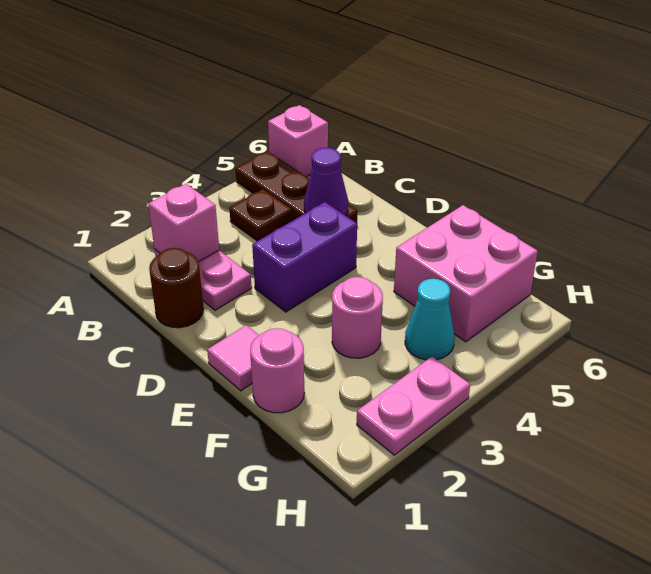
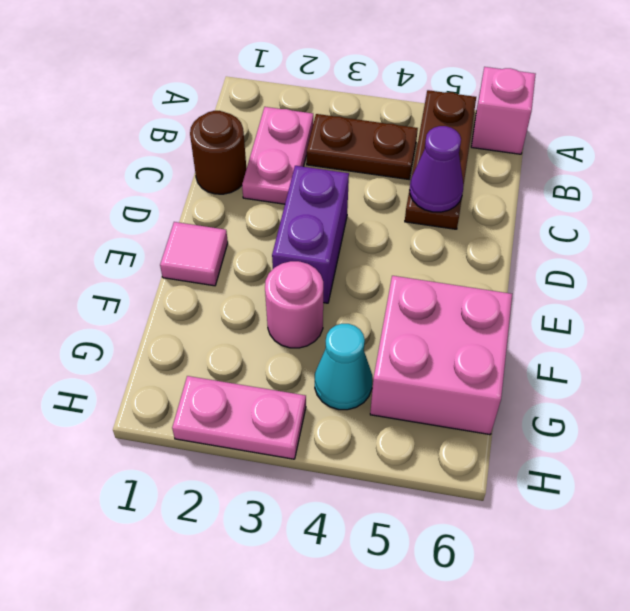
pink brick B2 level 2 -> none
brown plate B4 level 1 -> brown plate B3:B4 level 1
purple brick D3:D4 level 1 -> purple brick D3:E3 level 1
pink round brick F1 level 1 -> none

